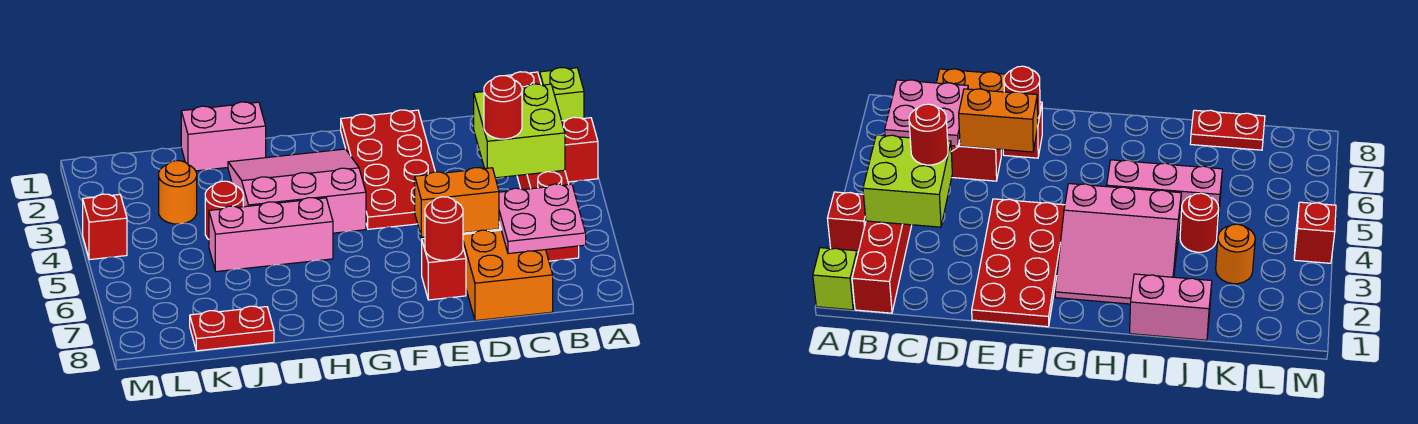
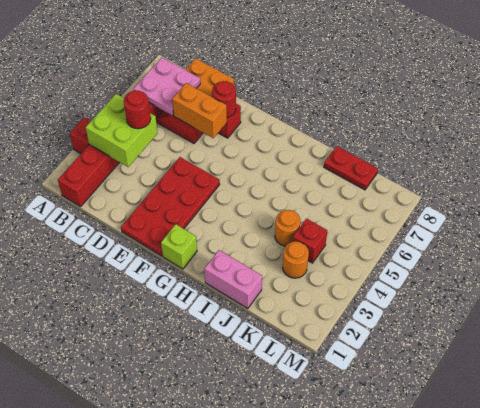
lime brick A1 level 1 -> lime brick G1 level 1
pink slope G2:I4 level 1 top 4 -> none
pink brick H5:J5 level 1 -> none
red round brick J4 level 1 -> orange round brick J4 level 1
red brick M4 level 1 -> red brick K4 level 1

